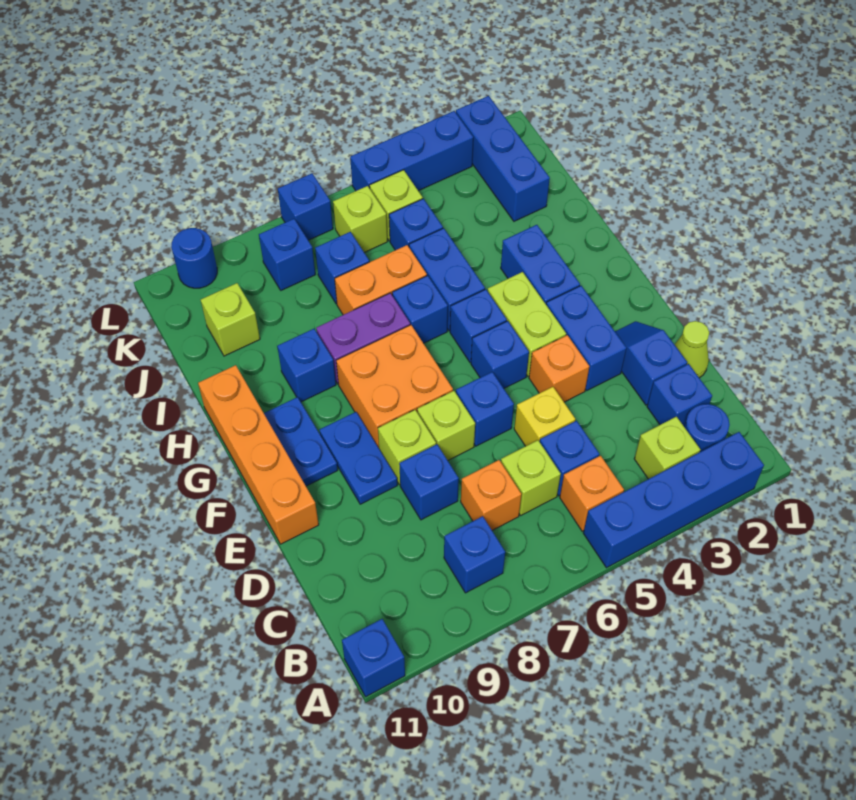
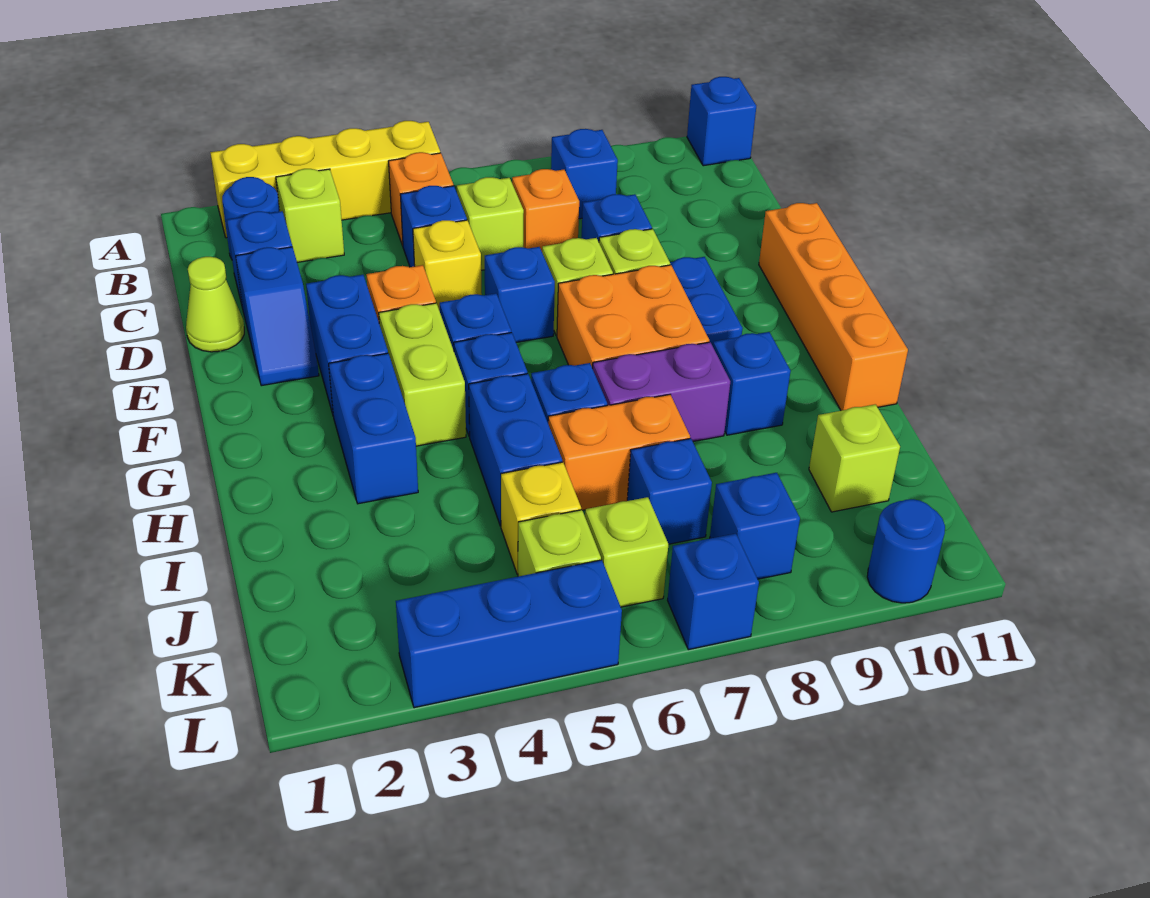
blue brick A2:A5 level 1 -> yellow brick A2:A5 level 1
blue plate F10:G10 level 1 -> none
blue brick J2:L2 level 1 -> none
blue brick J5 level 1 -> yellow brick J5 level 1

